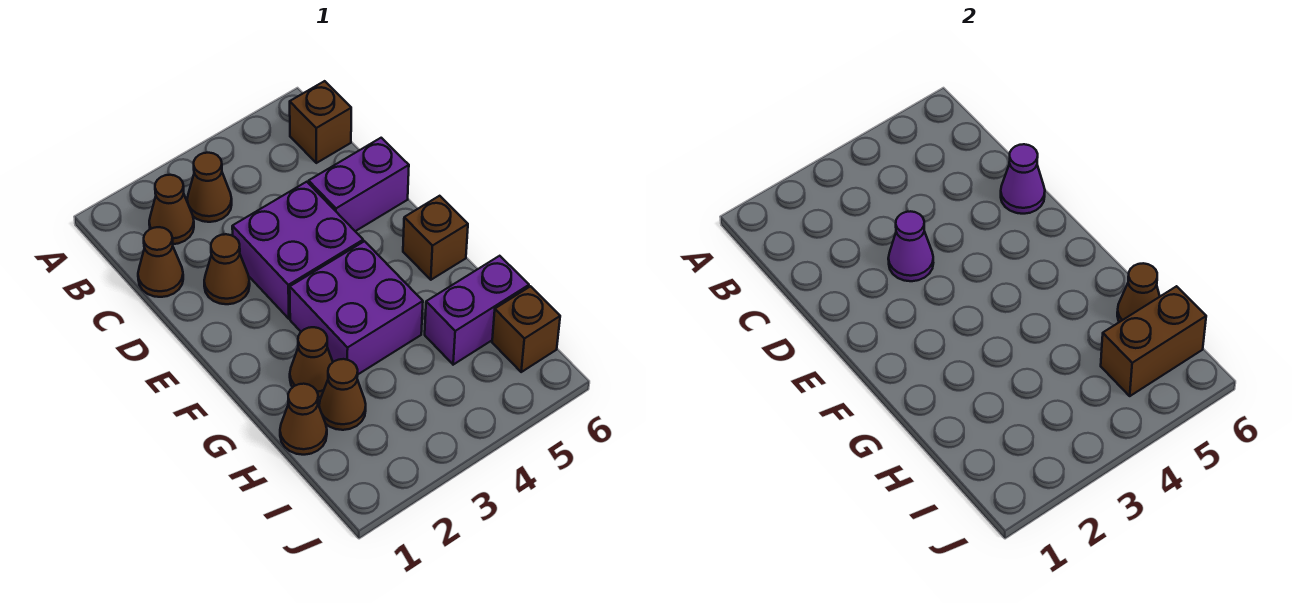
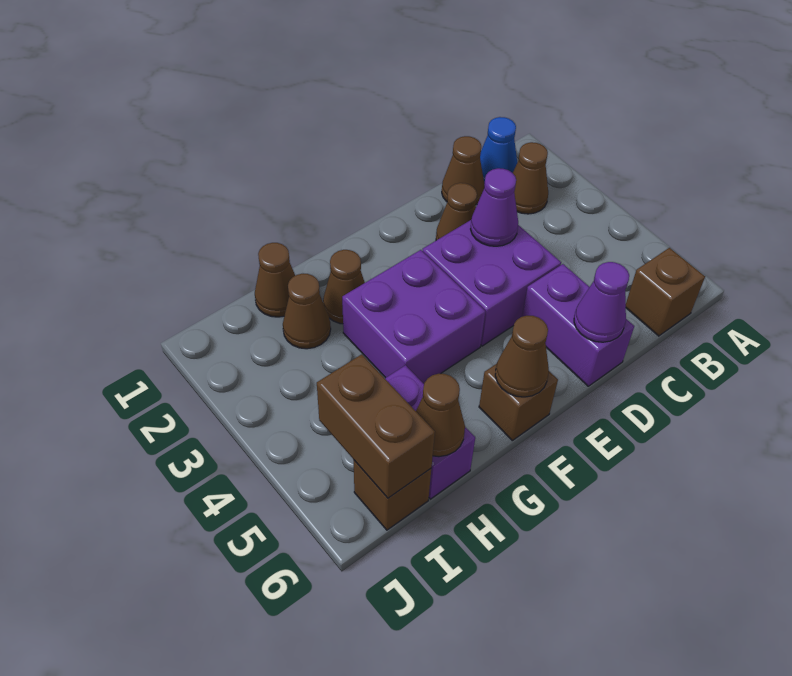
none -> blue cone B1 level 1
brown cone B3 level 1 -> brown cone F6 level 2

